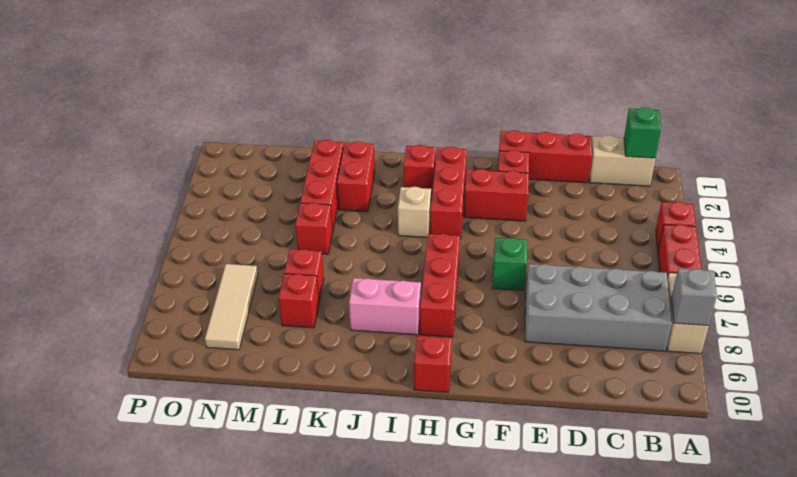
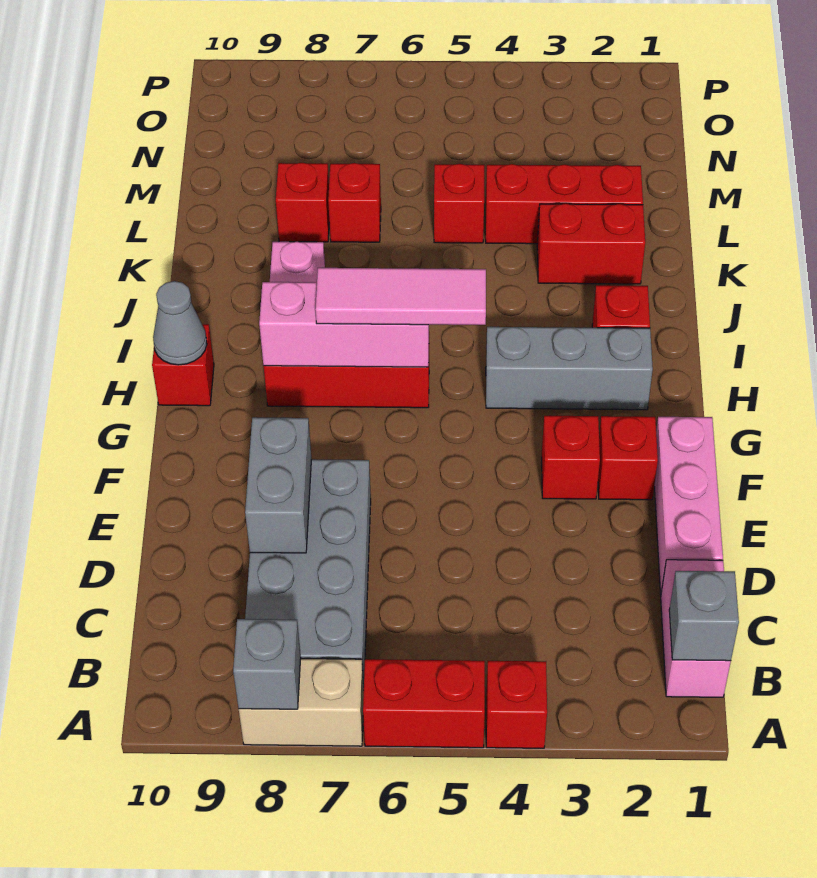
tan brick B1:C1 level 1 -> pink brick B1:C1 level 1
green brick B1 level 2 -> grey brick B1 level 2
red brick D1:F1 level 1 -> pink brick D1:F1 level 1
none -> grey brick D8:E8 level 2
red brick F3:G3 level 1 -> red brick F3 level 1
green brick F6 level 1 -> none
red brick H2:H4 level 1 -> grey brick H2:H4 level 1
none -> pink tile H5:H7 level 3
none -> pink brick H6:H8 level 2
none -> grey cone H10 level 2
tan brick I4 level 1 -> none
tan tile N7:N9 level 1 -> none

